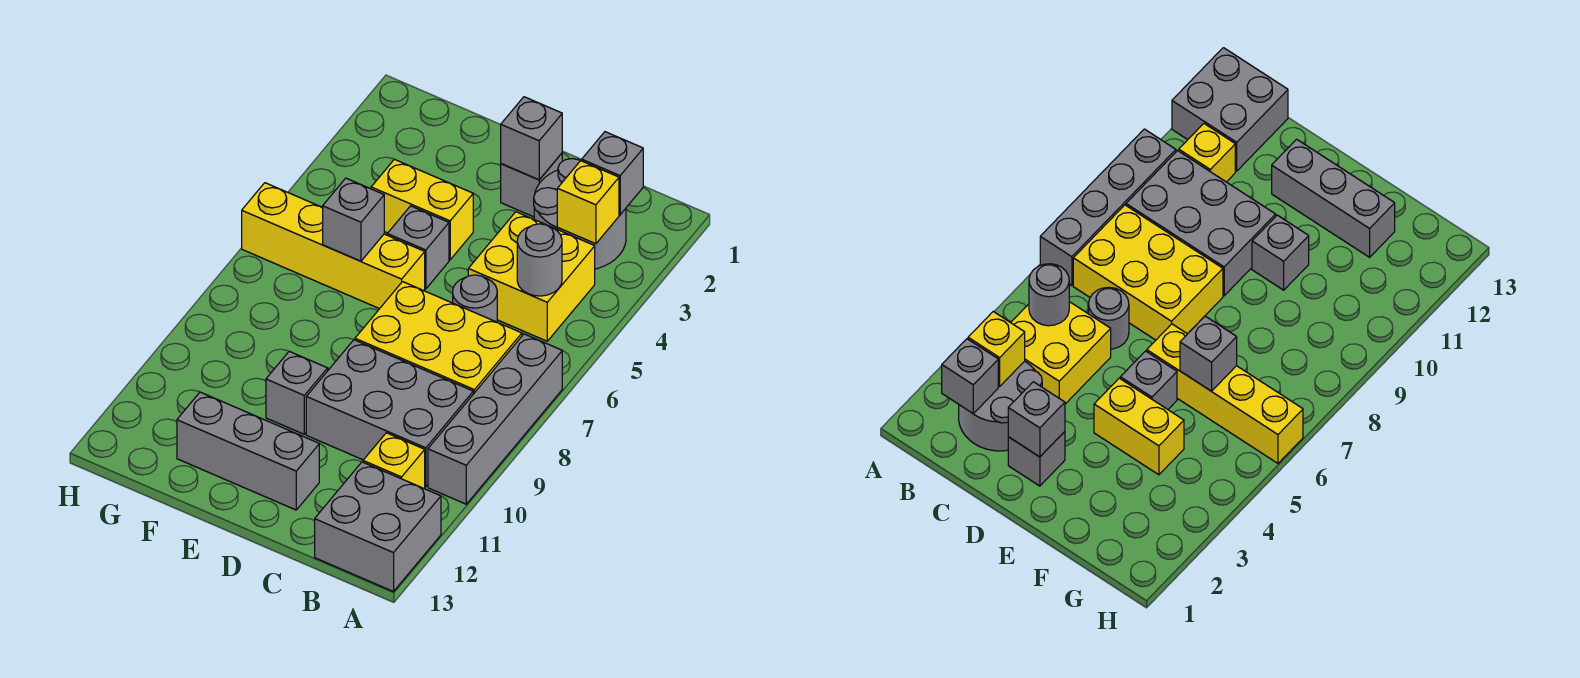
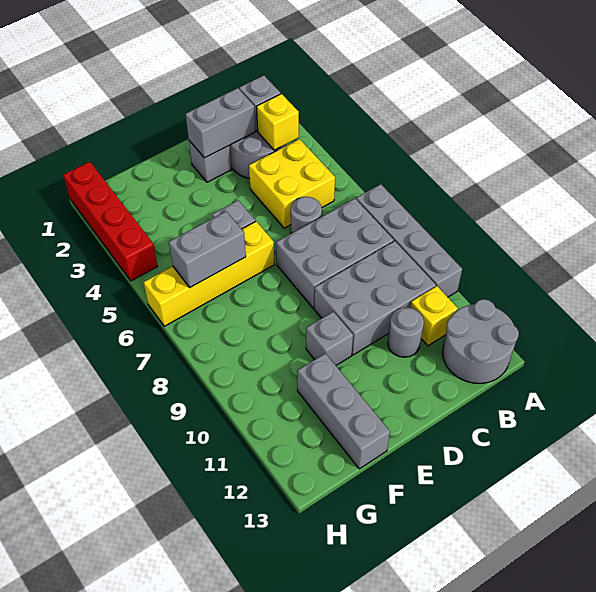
grey brick A12:B13 level 1 -> grey round brick A12:B13 level 1
grey round brick B5 level 2 -> grey round brick C11 level 1
yellow brick B7:D8 level 1 -> grey brick B7:D8 level 1
grey brick D2 level 2 -> grey brick C2:D2 level 2
grey brick D12:F12 level 1 -> grey brick F11:F13 level 1
yellow brick E4:F4 level 1 -> none
grey brick F6 level 2 -> grey brick F6:G6 level 2
none -> red brick H1:H4 level 1

